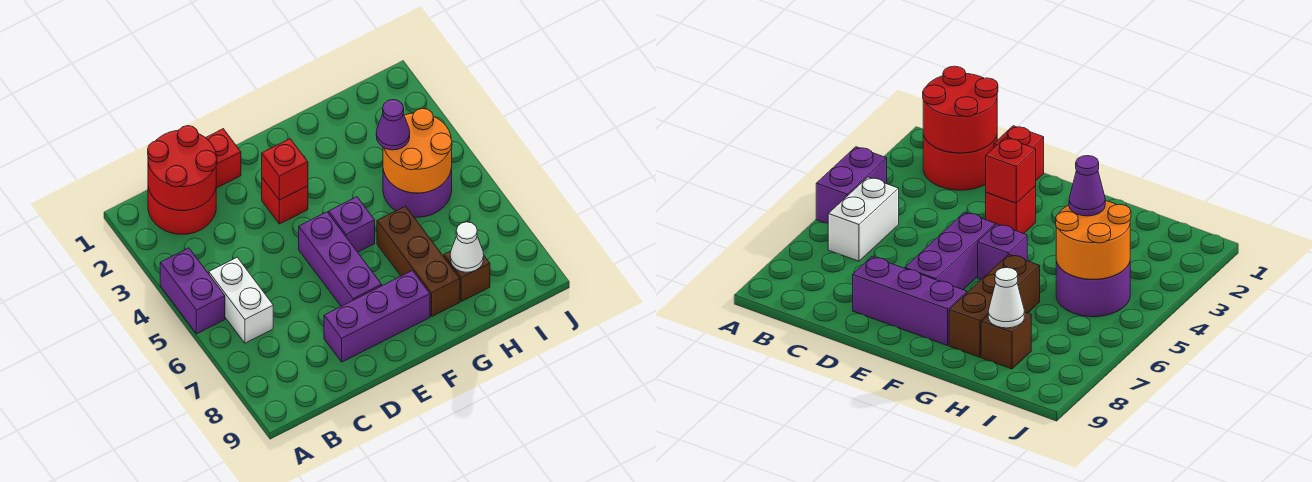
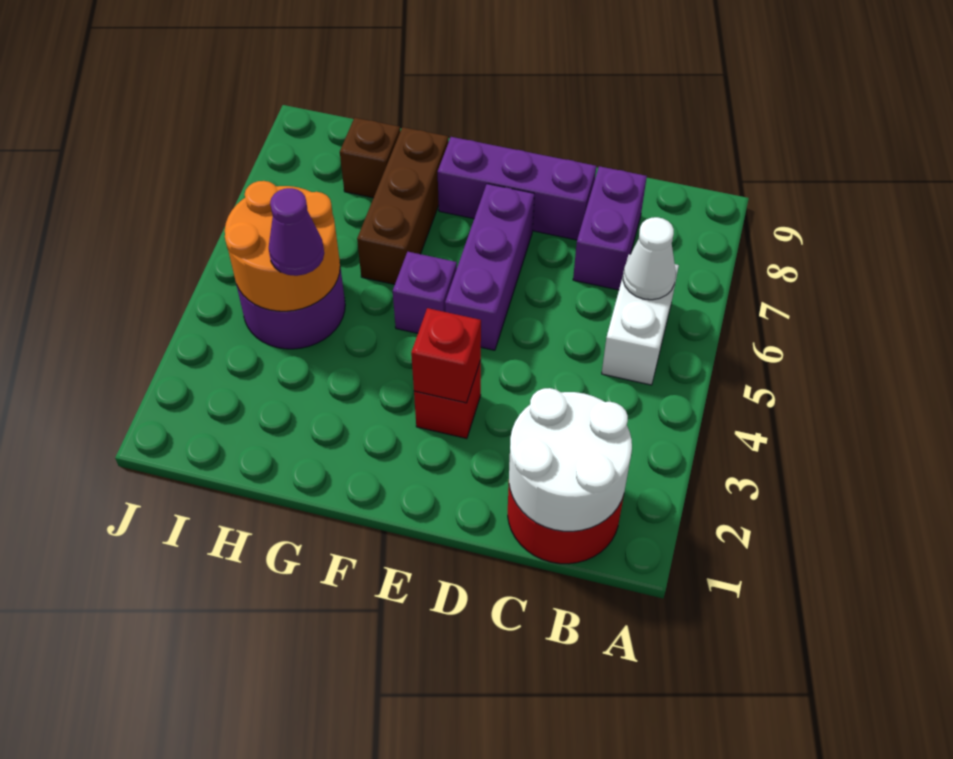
purple brick A4:A5 level 1 -> purple brick C7:C8 level 1
red round brick B1:C2 level 2 -> white round brick B1:C2 level 2
red brick D1 level 1 -> none
white cone H8 level 2 -> white cone B6 level 2

